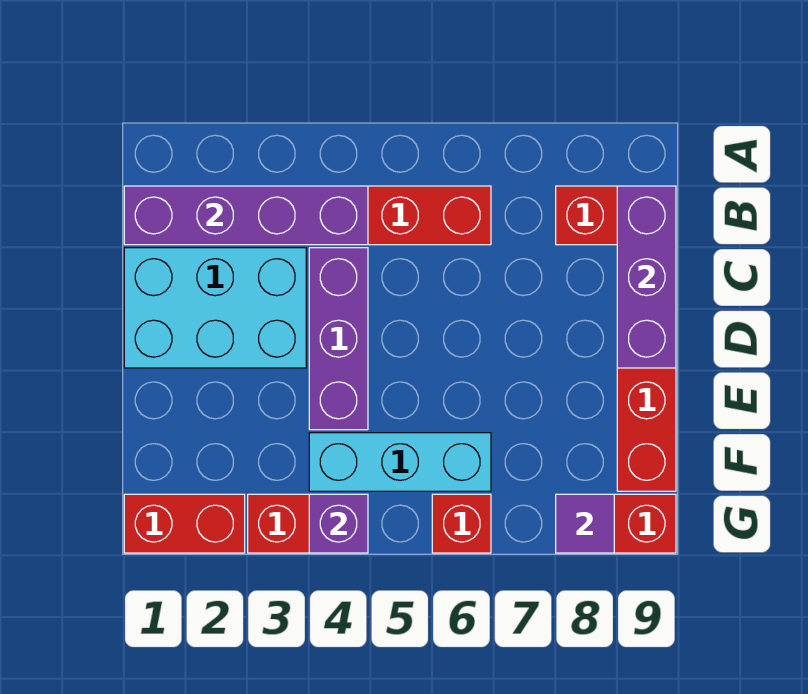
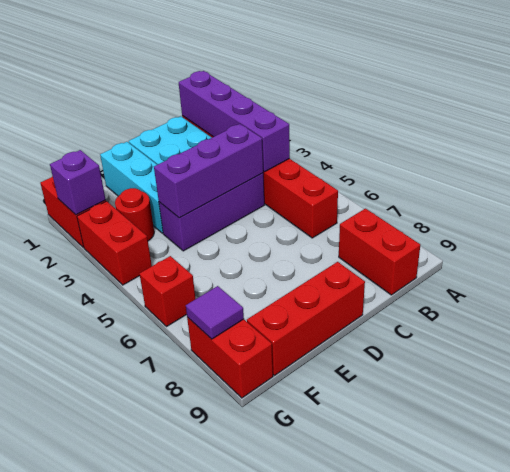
purple brick B9:D9 level 2 -> purple brick C4:E4 level 2
none -> red round brick F3 level 1
cyan brick F4:F6 level 1 -> cyan brick E1:E3 level 1
purple brick G4 level 2 -> purple brick G2 level 2

